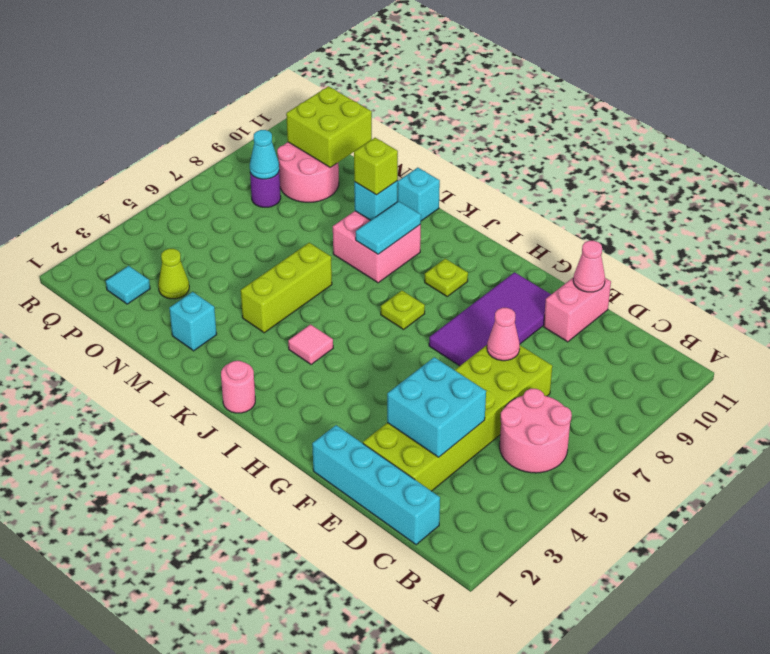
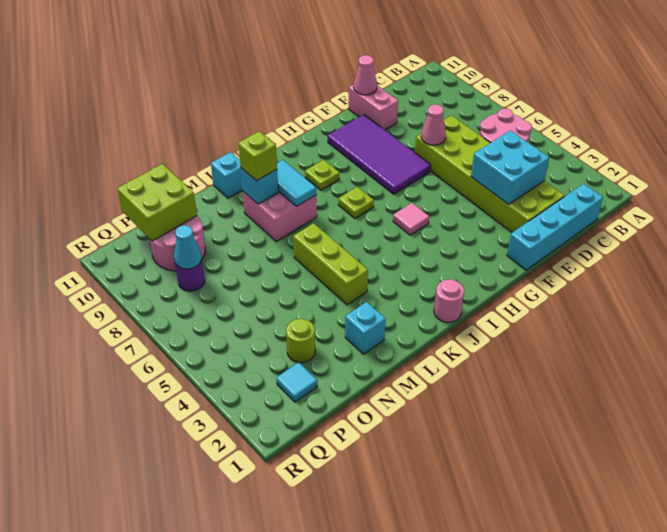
pink tile J4 level 1 -> pink tile H5 level 1
lime cone O3 level 1 -> lime round brick O3 level 1

